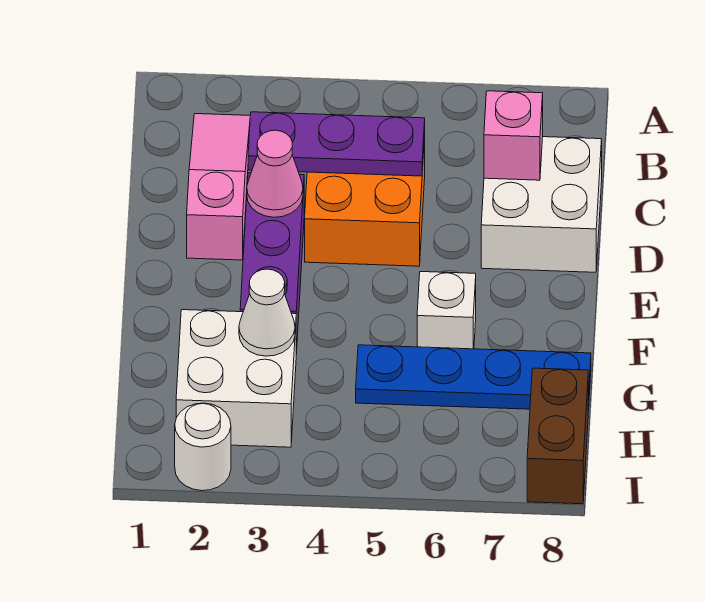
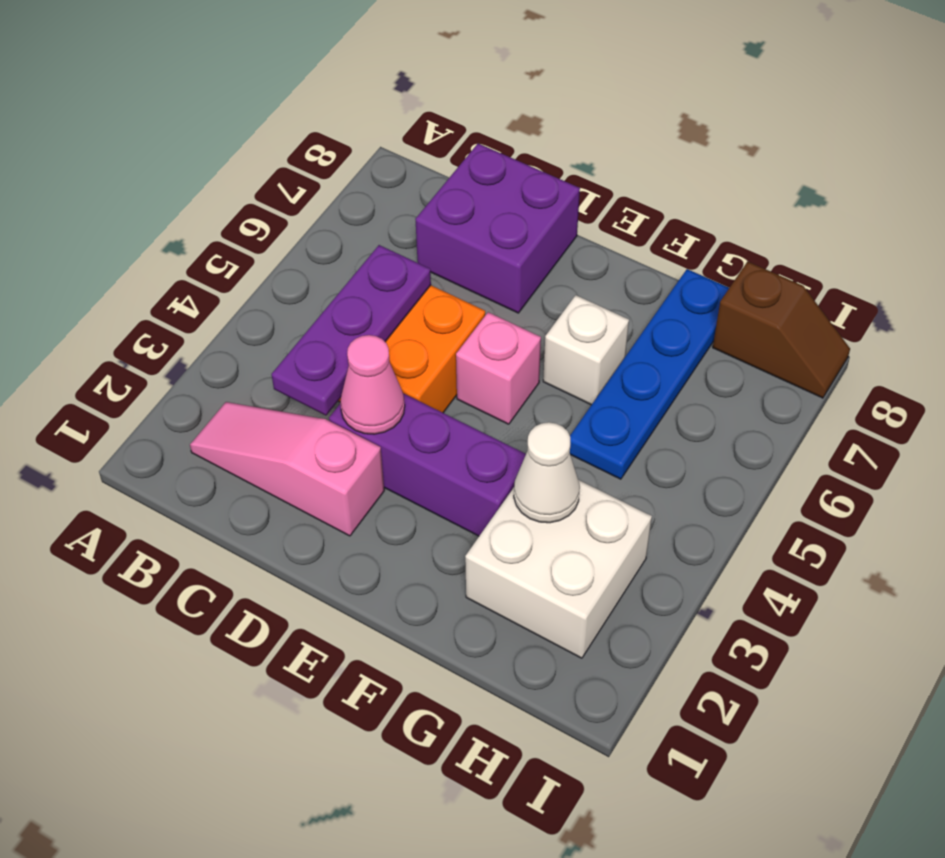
white brick C7:D8 level 1 -> purple brick C7:D8 level 1
pink brick C7 level 2 -> pink brick E5 level 1
brown brick H8:I8 level 1 -> brown slope H8:I8 level 1 top H
white round brick I2 level 1 -> none

